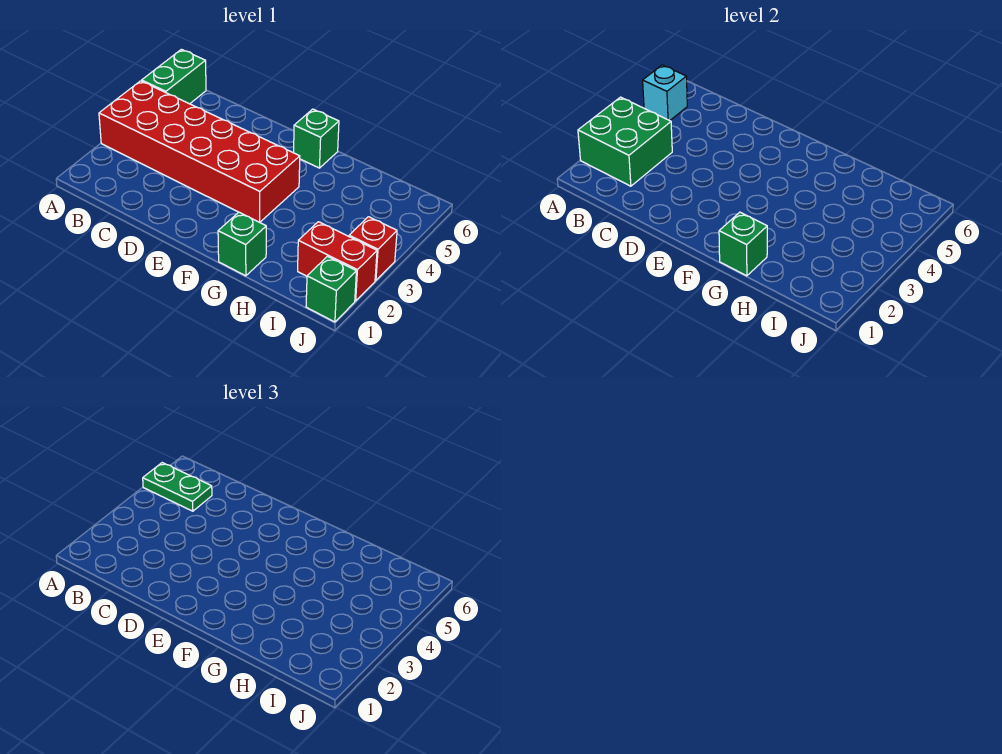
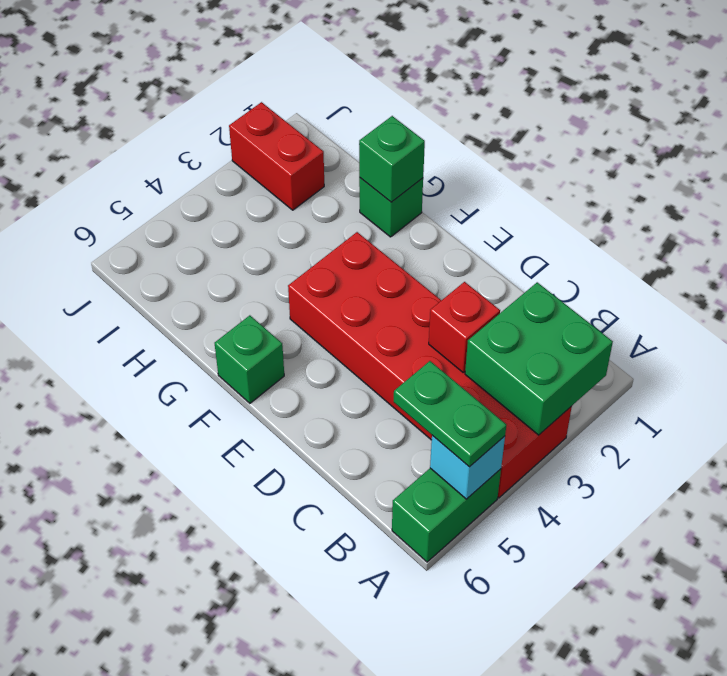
green brick J1 level 1 -> none
red brick J3 level 1 -> red brick C3 level 2

